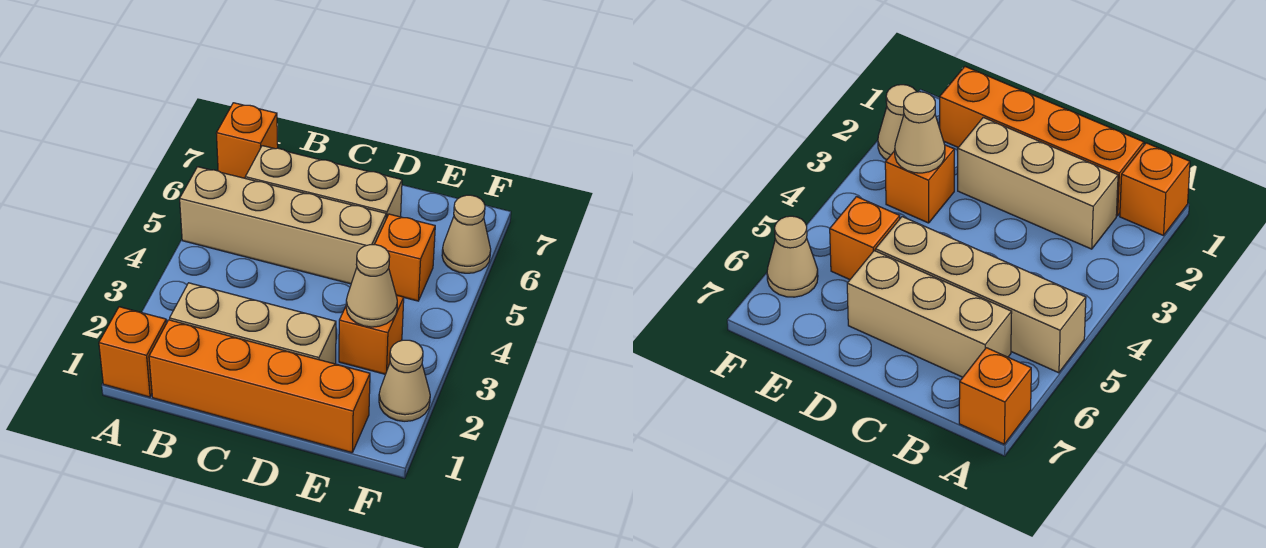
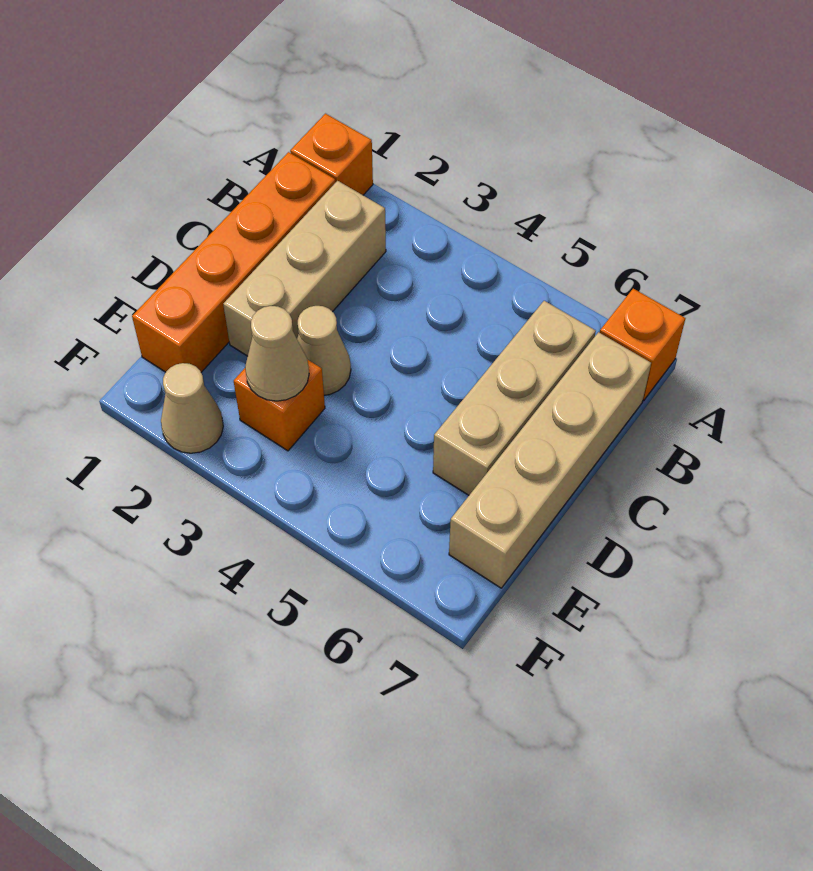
tan brick A5:D5 level 1 -> tan brick B7:E7 level 1
orange brick E5 level 1 -> none
tan cone F6 level 1 -> tan cone D3 level 1

